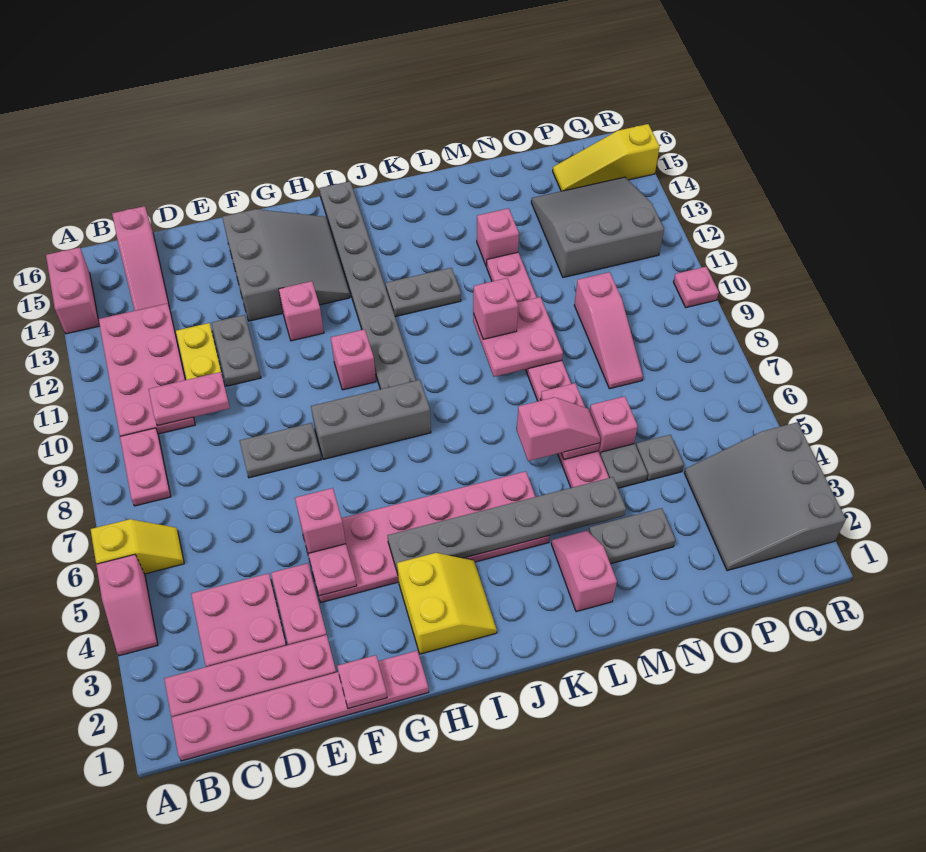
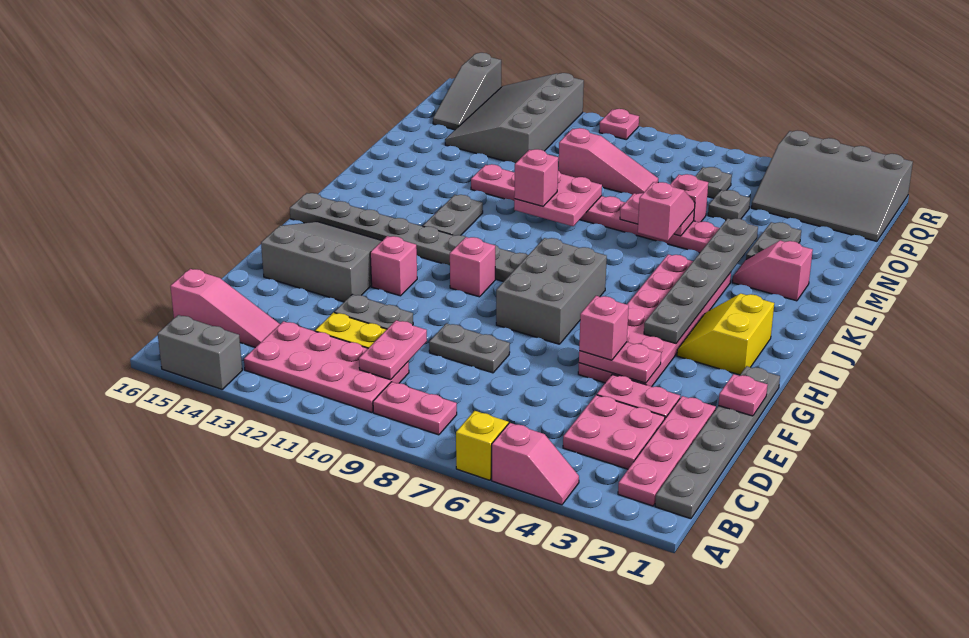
pink brick A14:A15 level 1 -> grey brick A14:A15 level 1
pink plate B1:G1 level 1 -> grey plate B1:G1 level 1
grey plate E8:F8 level 1 -> grey plate E8:E9 level 1
grey brick G8:I8 level 1 -> grey brick G7:I8 level 1
yellow slope H2:I3 level 1 top H -> yellow slope H2:I3 level 1 top 2
pink brick M13 level 1 -> none
grey plate N5 level 1 -> grey plate P6 level 1
grey slope O12:Q14 level 1 top 12 -> grey slope O12:R14 level 1 top 12
grey slope P2:R4 level 1 top R -> grey slope P1:R4 level 1 top R
yellow slope P15:R15 level 1 top R -> grey slope P15:R15 level 1 top R

